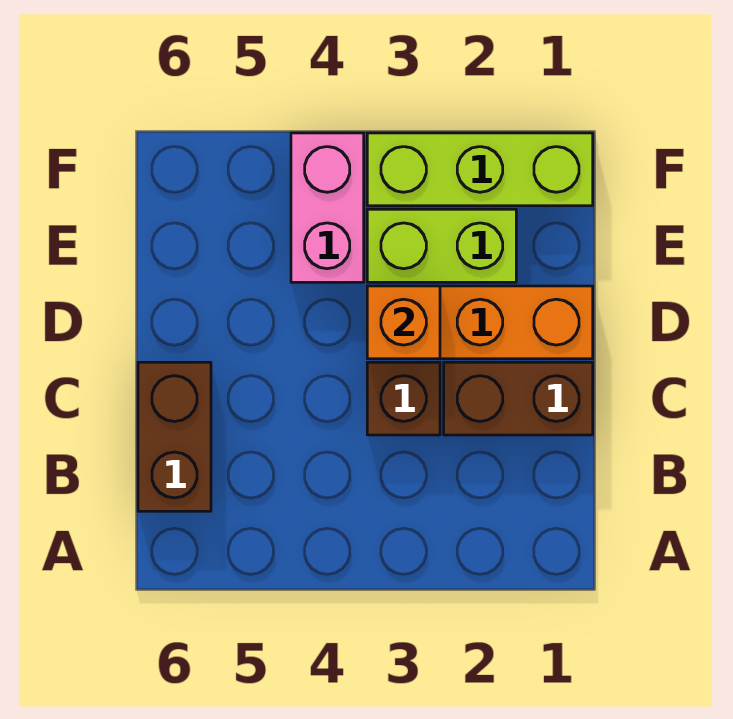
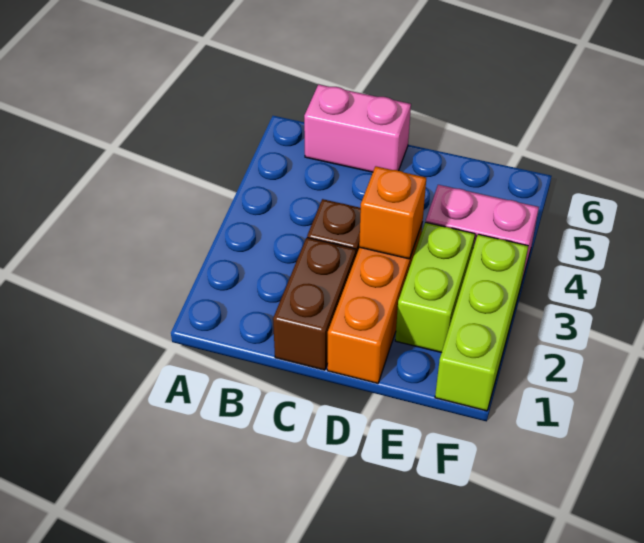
brown brick B6:C6 level 1 -> pink brick B6:C6 level 1

